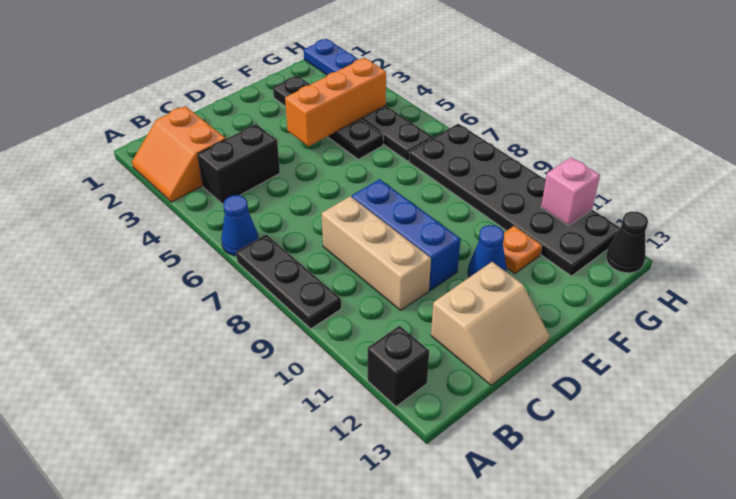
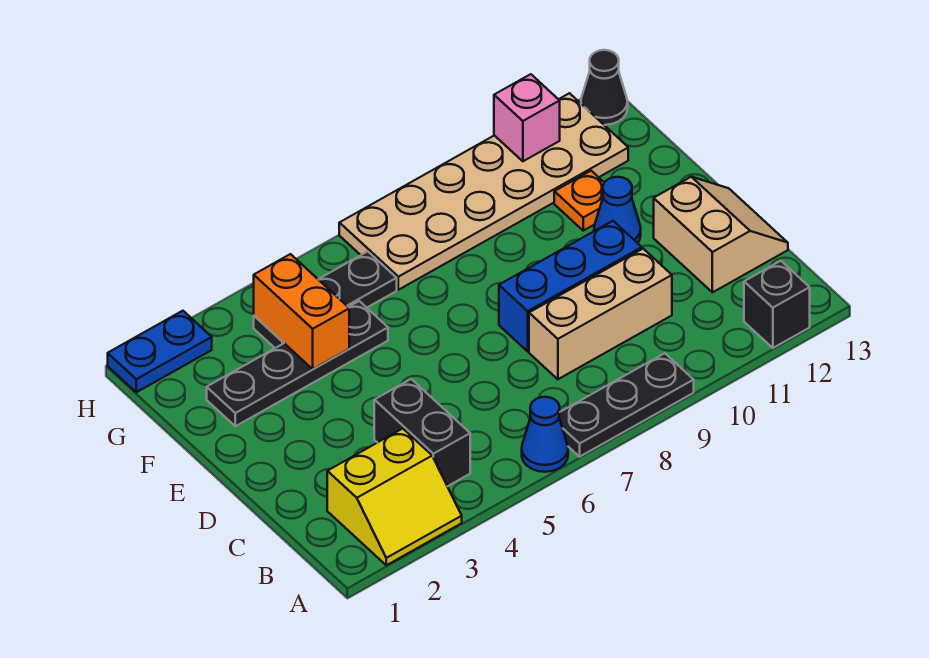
orange slope A2:B3 level 1 top B -> yellow slope A2:B3 level 1 top B
orange brick E4:G4 level 2 -> orange brick F4:G4 level 2
black plate G7:H12 level 1 -> tan plate G7:H12 level 1

